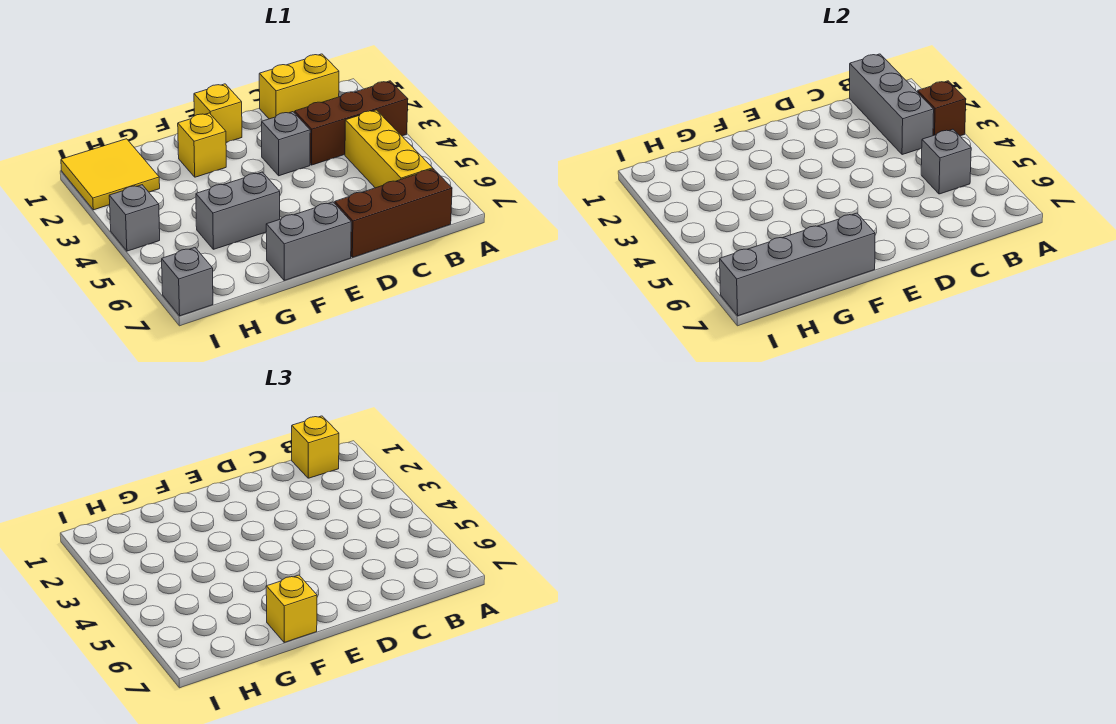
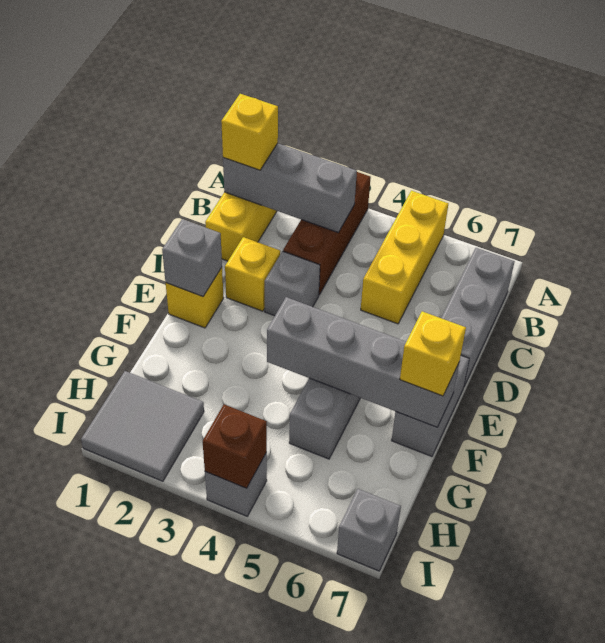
brown brick A3 level 2 -> brown brick I4 level 2
yellow brick B4:B6 level 1 -> yellow brick A5:C5 level 1
grey brick B5 level 2 -> grey brick E1 level 2
brown brick B7:D7 level 1 -> grey brick B7:D7 level 1
yellow brick F2 level 1 -> yellow brick D2 level 1
grey brick F7:I7 level 2 -> grey brick F4:F7 level 2
yellow tile H1:I2 level 1 -> grey tile H1:I2 level 1

